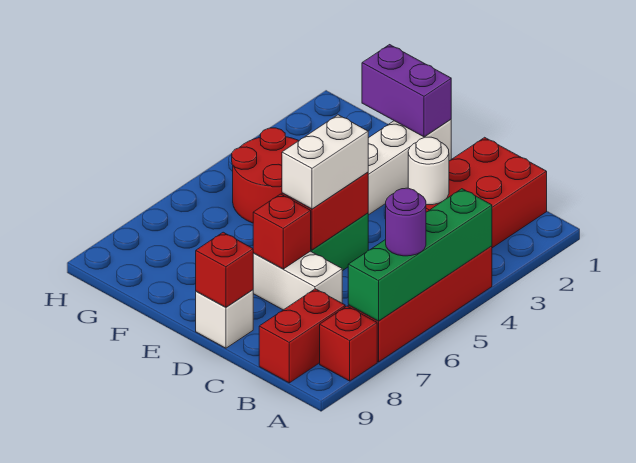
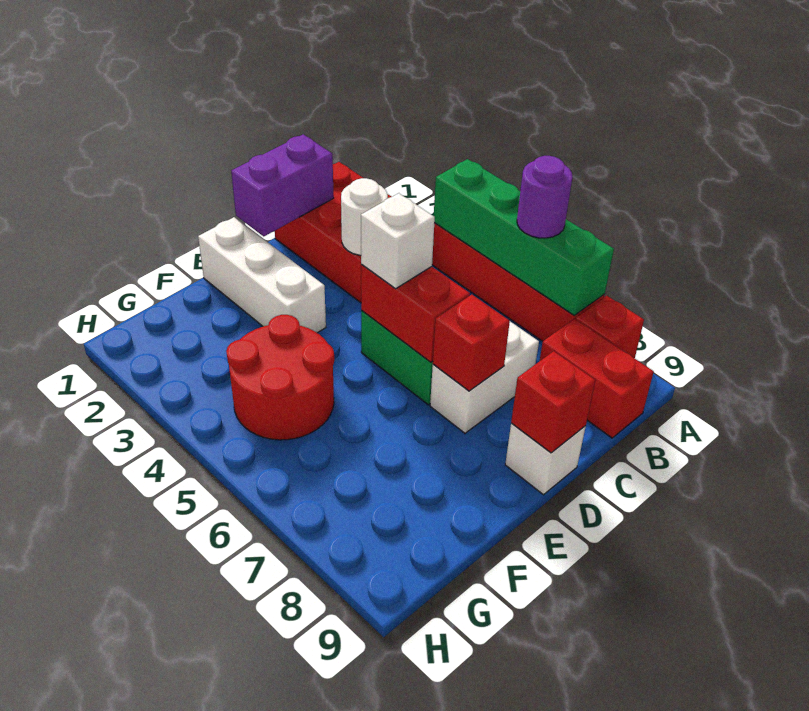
white brick D5:D6 level 3 -> white brick D5 level 3
purple brick E1:F1 level 2 -> purple brick C1:D1 level 2

